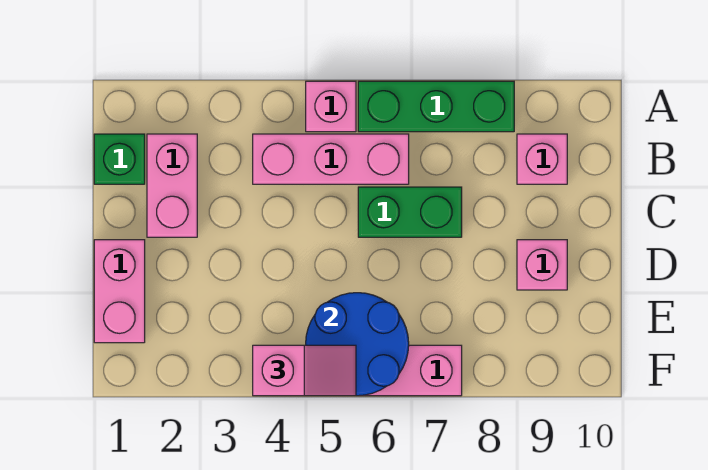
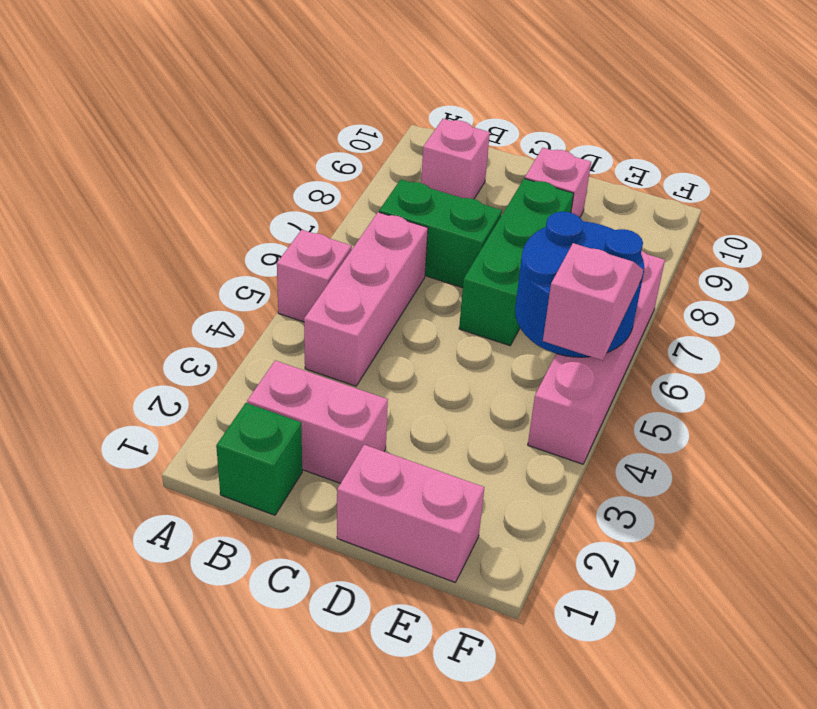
green brick A6:A8 level 1 -> green brick D6:D8 level 1
green brick C6:C7 level 1 -> green brick B7:C7 level 1

